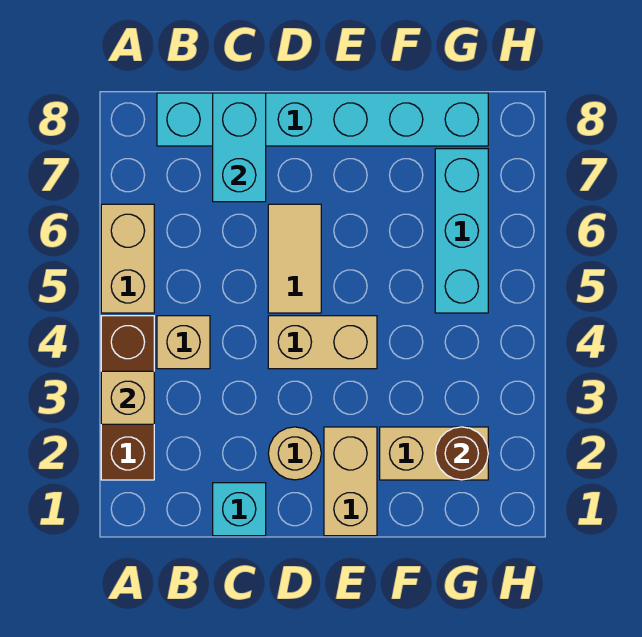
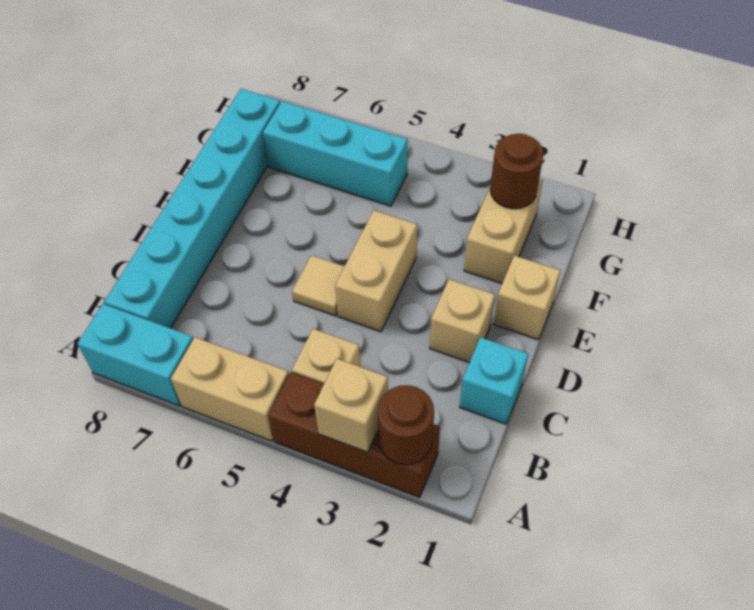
none -> brown round brick A2 level 2
cyan brick C7:C8 level 2 -> cyan brick A7:A8 level 1
tan round brick D2 level 1 -> tan brick D2 level 1
tan tile D5:D6 level 1 -> tan tile D5 level 1
tan brick E1:E2 level 1 -> tan brick E1 level 1

